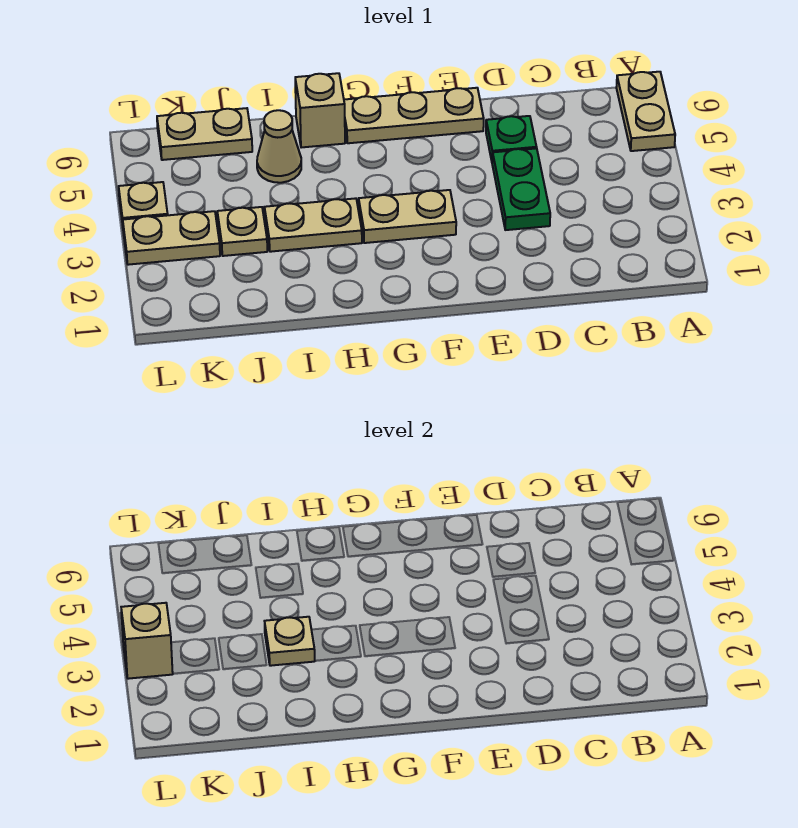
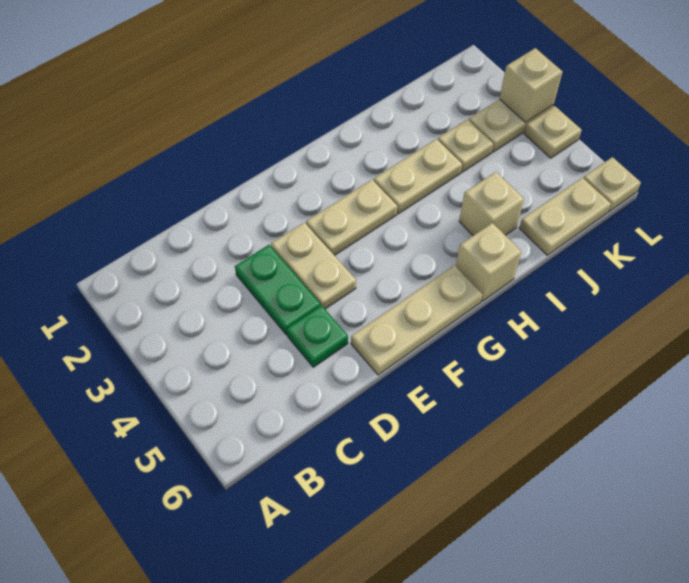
tan plate A5:A6 level 1 -> tan plate E3:E4 level 1
tan plate I3 level 2 -> tan plate L6 level 1
tan cone I5 level 1 -> tan brick I5 level 1

